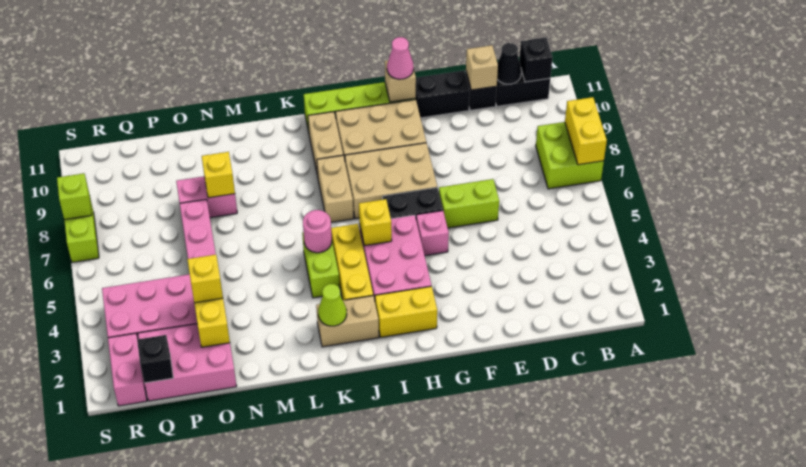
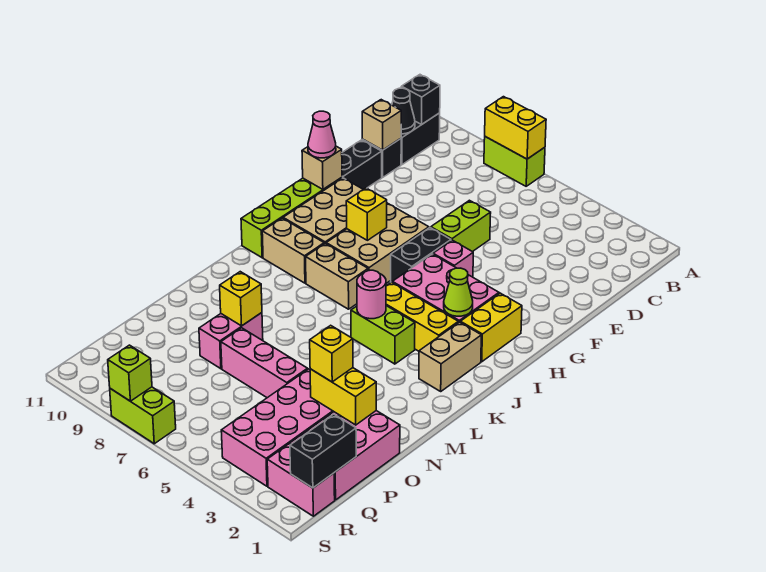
lime brick A7:B8 level 1 -> lime brick A7:A8 level 1
yellow brick I5 level 2 -> yellow brick H8 level 2
lime cone K2 level 2 -> lime cone I3 level 2
black brick Q1 level 2 -> black brick Q1:R1 level 2

